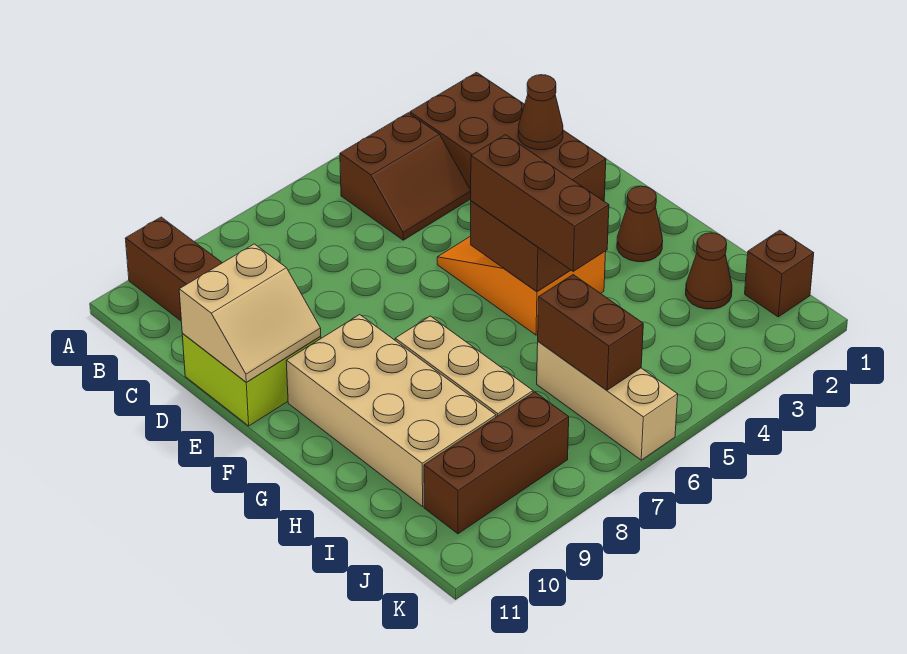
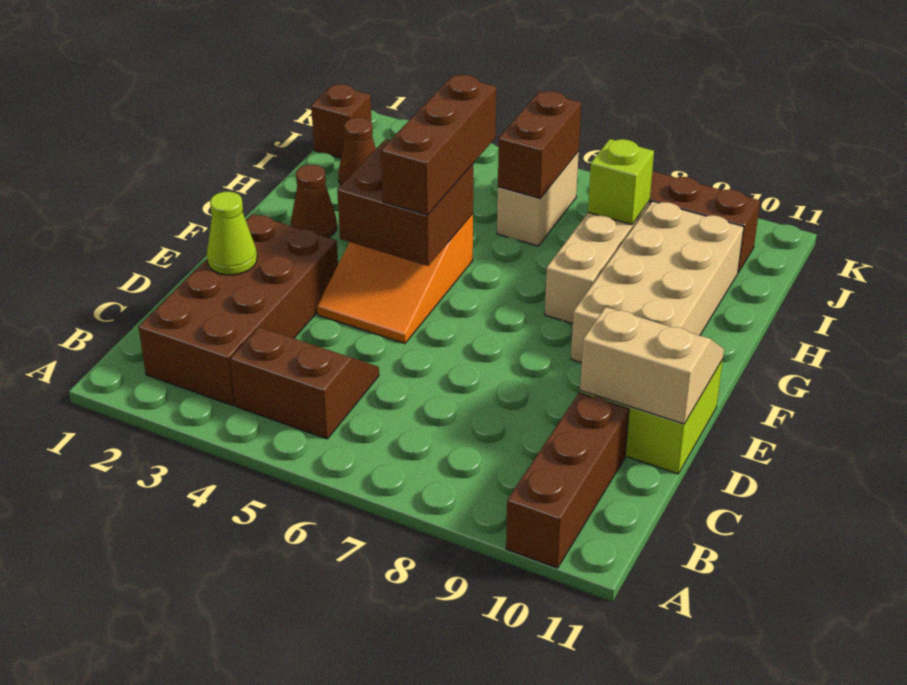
brown cone D2 level 2 -> lime cone D2 level 2
tan brick I6:K6 level 1 -> tan brick I6:J6 level 1
none -> lime brick I8 level 2

